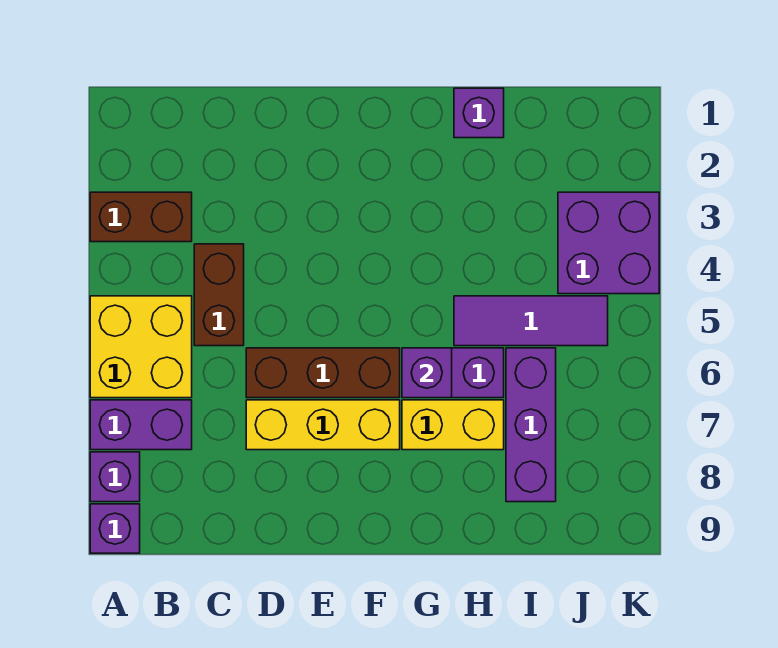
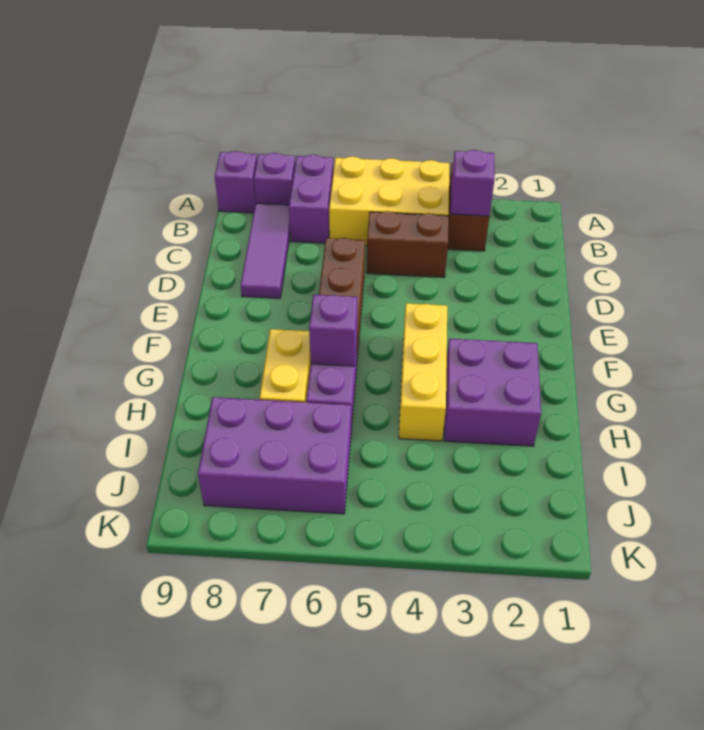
yellow brick A5:B6 level 1 -> yellow brick A4:B6 level 1
yellow brick D7:F7 level 1 -> yellow brick F4:H4 level 1
purple brick H1 level 1 -> purple brick B3 level 2
purple tile H5:J5 level 1 -> purple tile B8:D8 level 1
purple brick I6:I8 level 1 -> purple brick I6:J8 level 1
purple brick J3:K4 level 1 -> purple brick G2:H3 level 1

